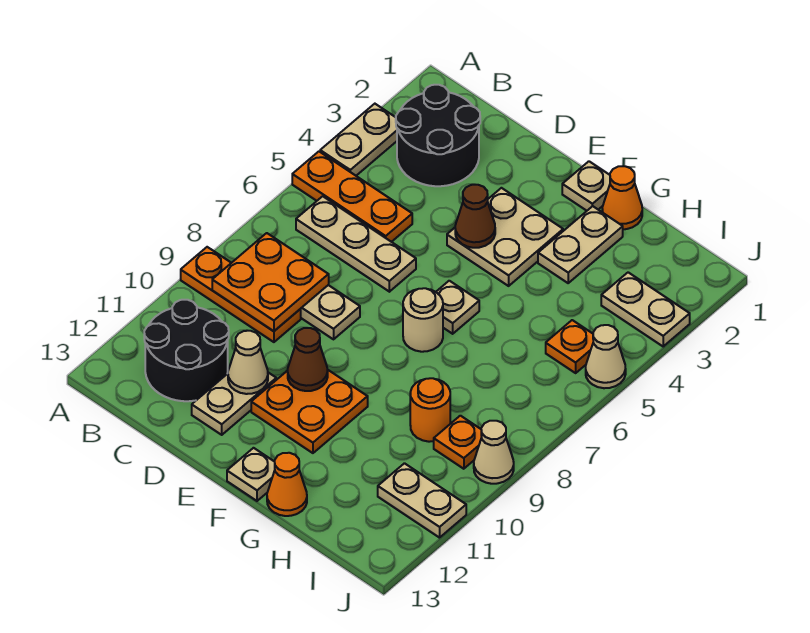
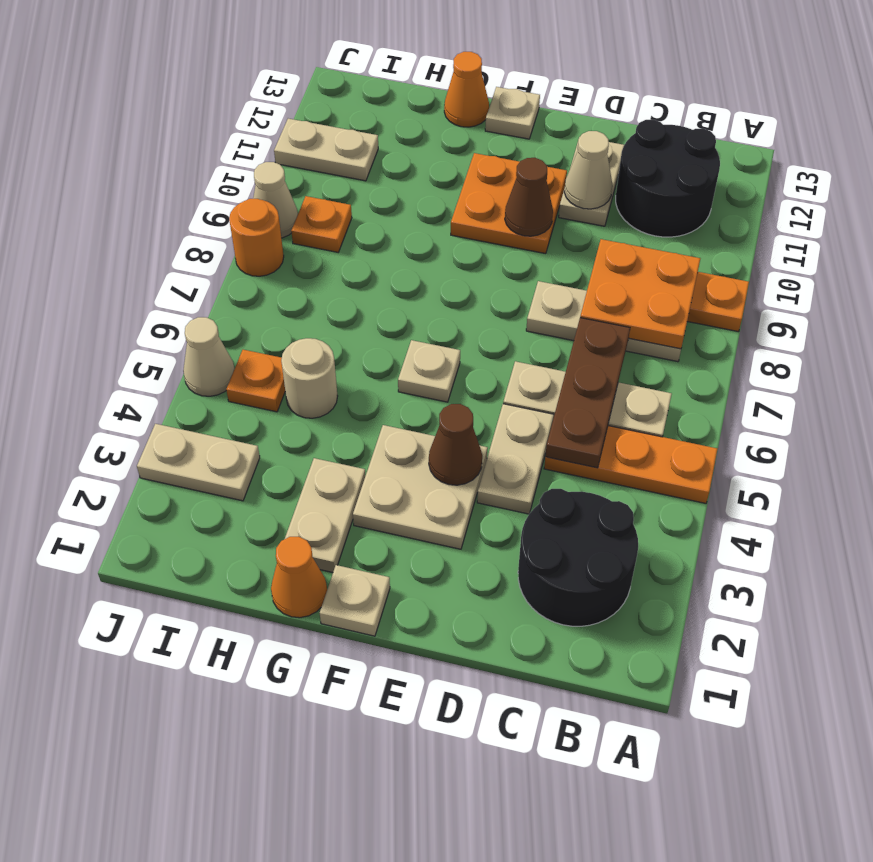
tan plate A3:A4 level 1 -> tan plate D4:D5 level 1
none -> brown plate C5:C7 level 2
tan round brick F7 level 1 -> tan round brick H5 level 1
orange round brick H9 level 1 -> orange round brick J8 level 1

